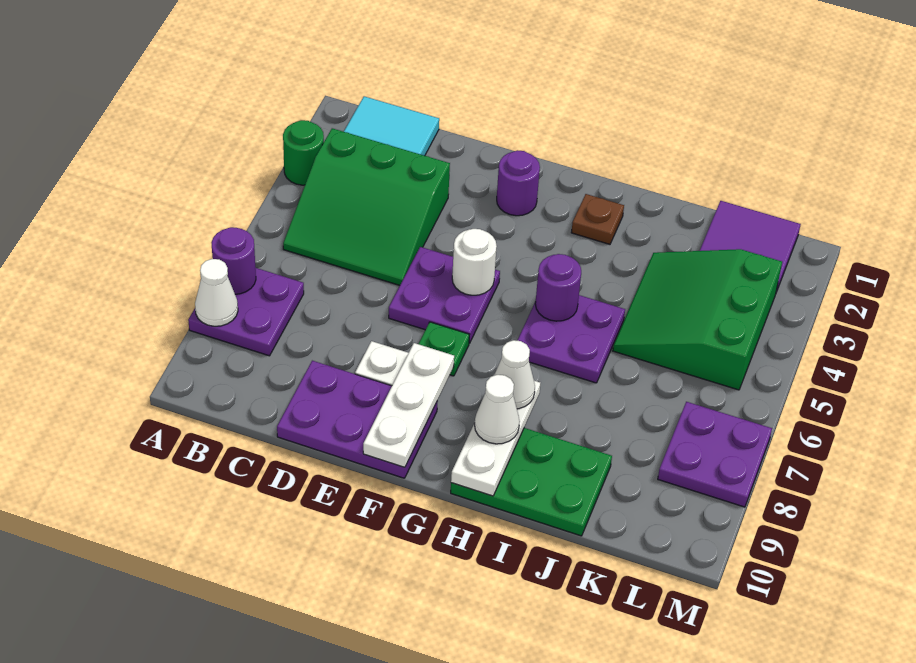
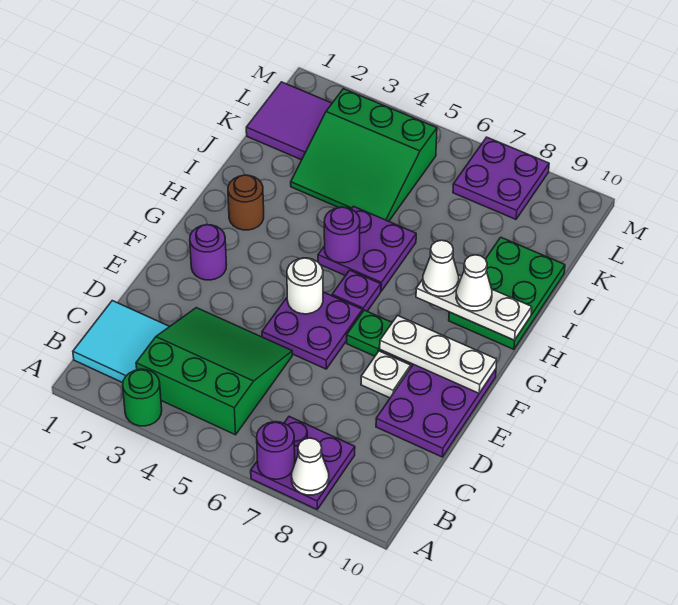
green slope B3:D5 level 1 top 3 -> green slope B3:D5 level 1 top B
none -> purple plate G6 level 1
brown plate H2 level 1 -> brown round brick H2 level 1

